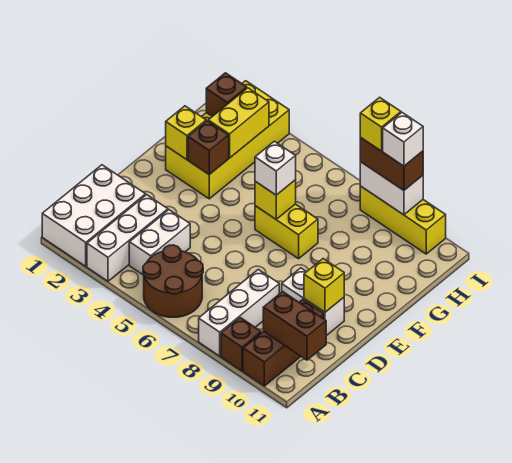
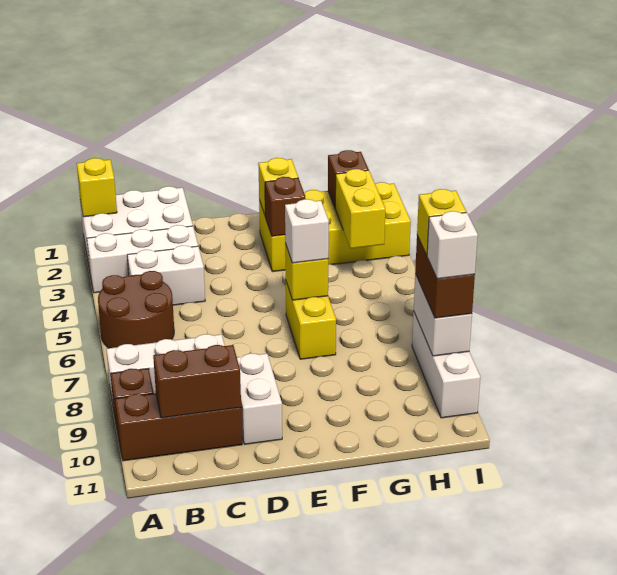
brown brick B10:B11 level 2 -> brown brick B10:C10 level 2
yellow brick D10 level 2 -> yellow brick A1 level 2
yellow brick G3:H3 level 2 -> yellow brick H3:H4 level 2
yellow brick I8:I10 level 1 -> white brick I8:I10 level 1

